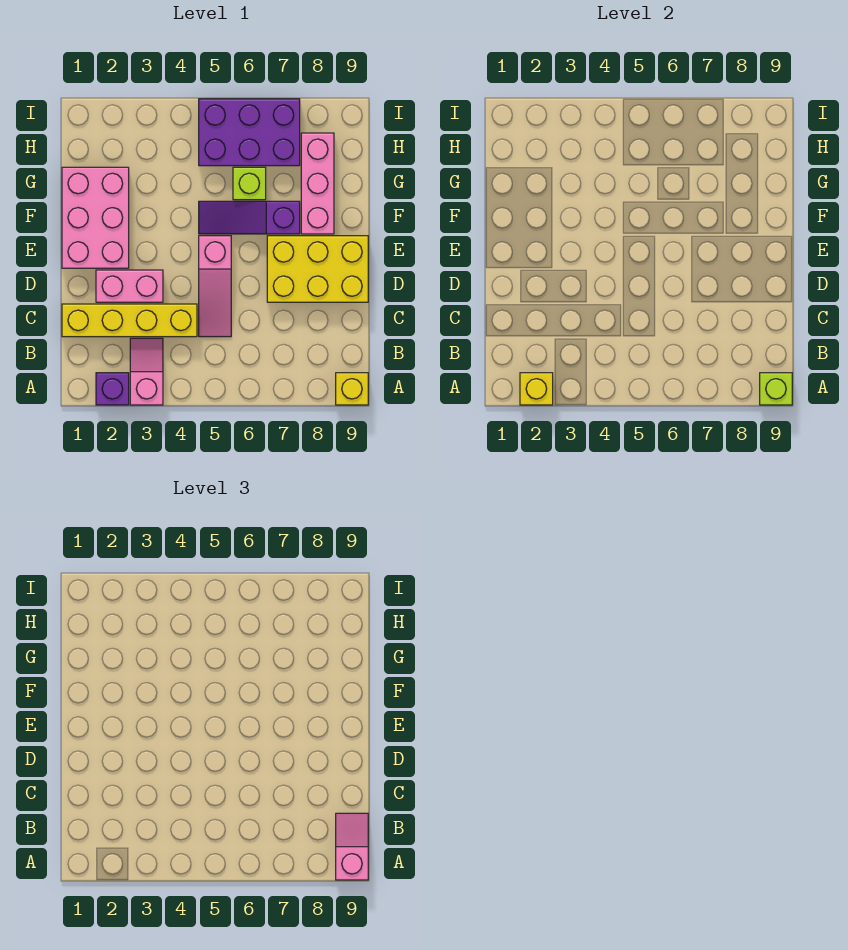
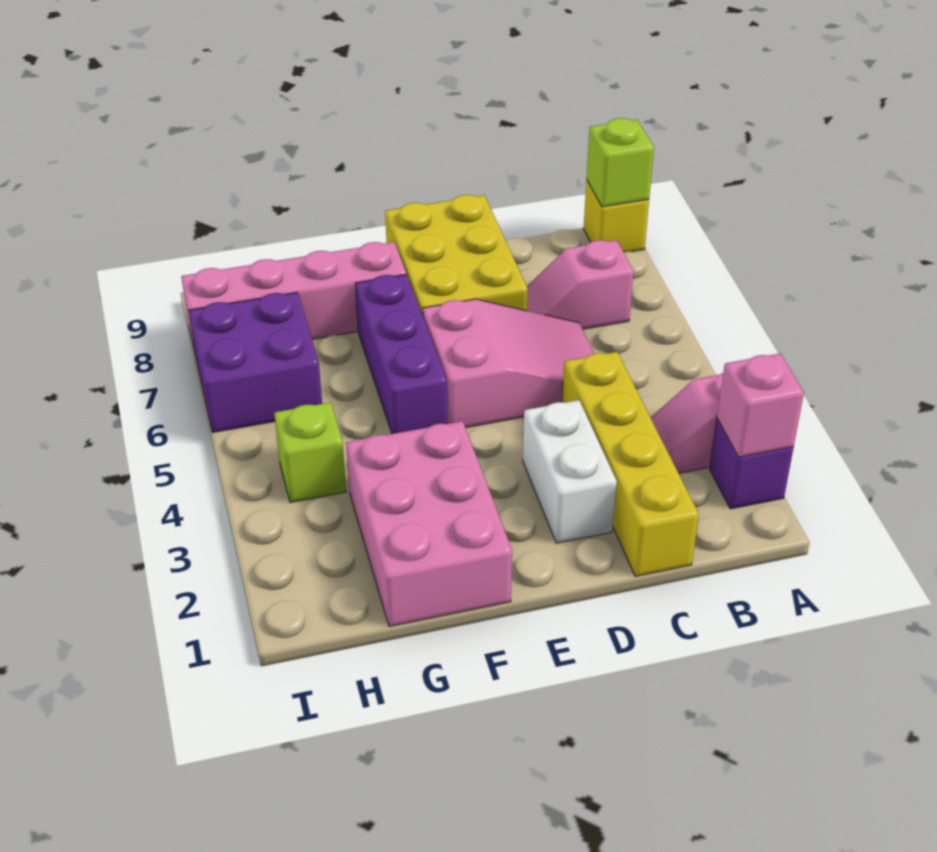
yellow brick A2 level 2 -> pink brick A2 level 2
pink slope A9:B9 level 3 top A -> pink slope B7:C7 level 1 top B
pink slope C5:E5 level 1 top E -> pink slope C5:E6 level 1 top E
pink brick D2:D3 level 1 -> white brick D2:D3 level 1
pink brick E1:G2 level 1 -> pink brick F1:G3 level 1
purple slope F5:F7 level 1 top 7 -> purple brick F5:F7 level 1
pink brick F8:H8 level 1 -> pink brick F8:I8 level 1
lime brick G6 level 1 -> lime brick H4 level 1
purple brick H5:I7 level 1 -> purple brick H6:I7 level 1

